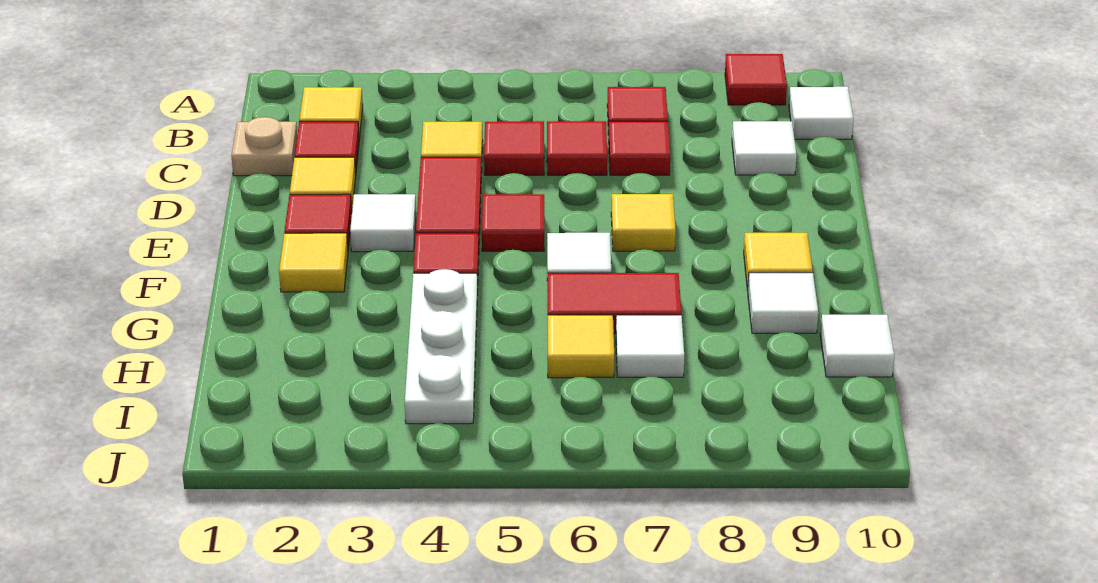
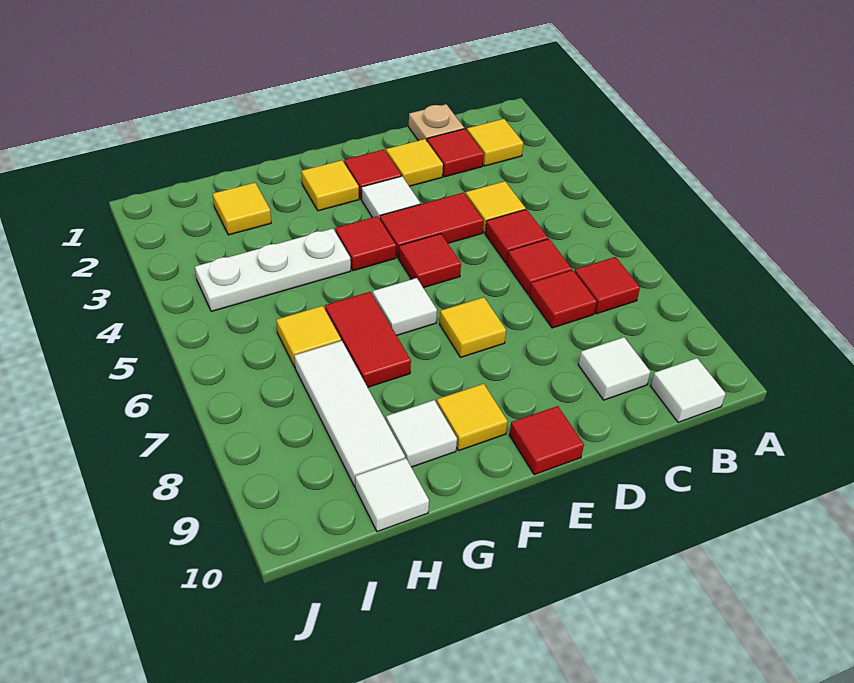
red tile A9 level 1 -> red tile E10 level 1
none -> yellow tile H2 level 1
white tile H7 level 1 -> white tile H7:H9 level 1

